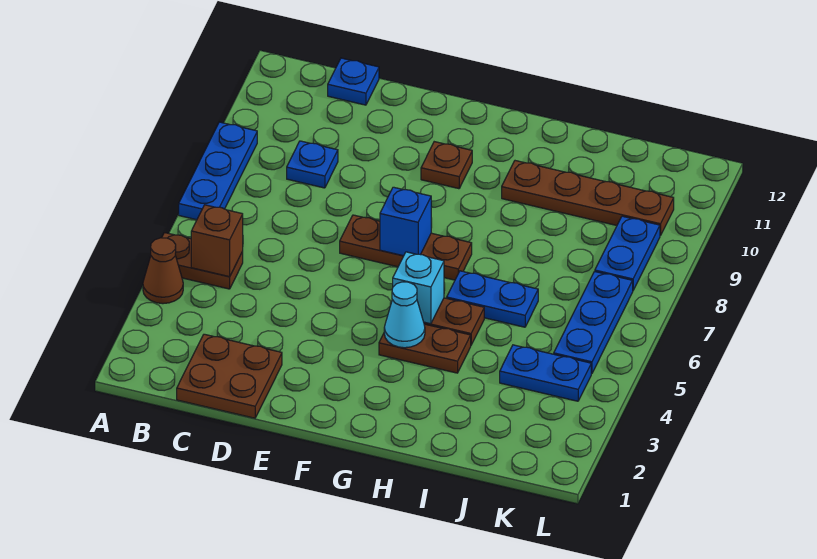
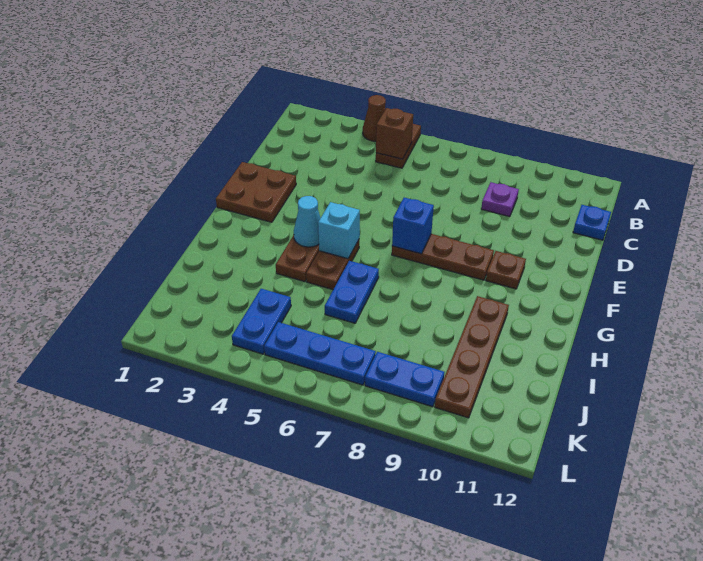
blue plate A7:A9 level 1 -> none
brown plate C1:D2 level 1 -> brown plate E1:F2 level 1
blue plate C9 level 1 -> purple plate C9 level 1
brown plate E7:G7 level 1 -> brown plate F7:F9 level 1

